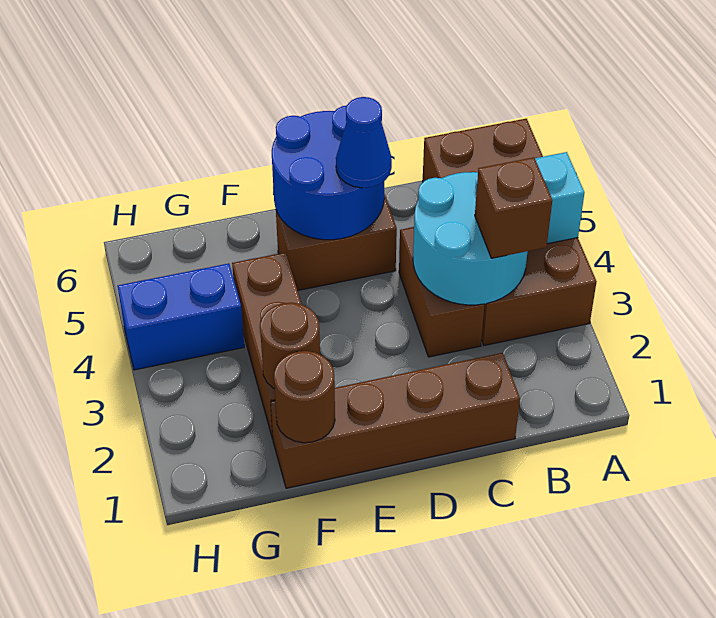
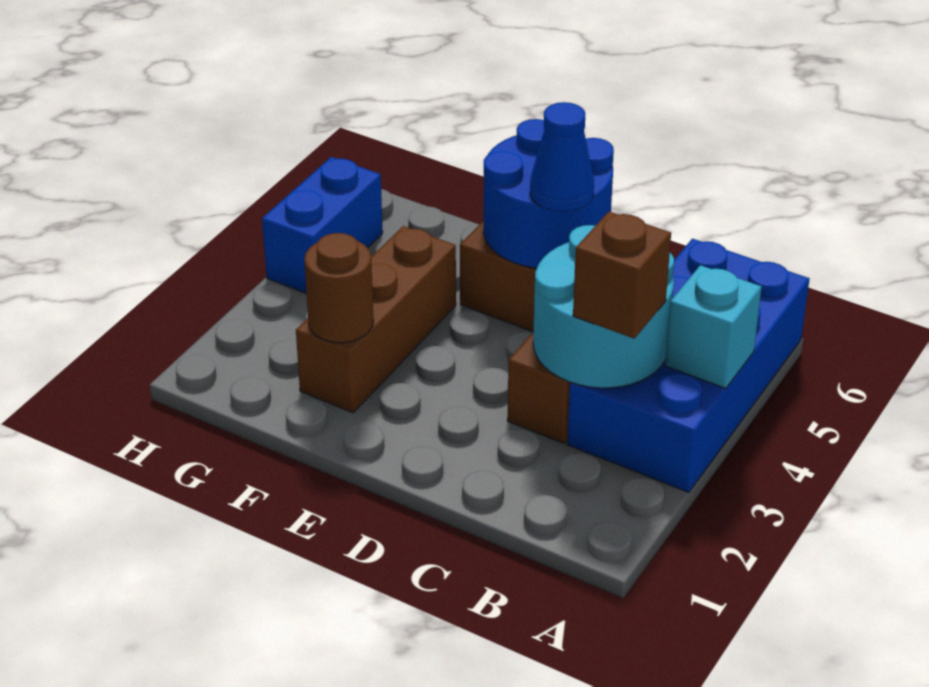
brown brick A3:B6 level 1 -> blue brick A3:B6 level 1
brown brick C1:F1 level 1 -> none
brown round brick F1 level 2 -> none
blue brick G4:H4 level 1 -> blue brick H4:H5 level 1

